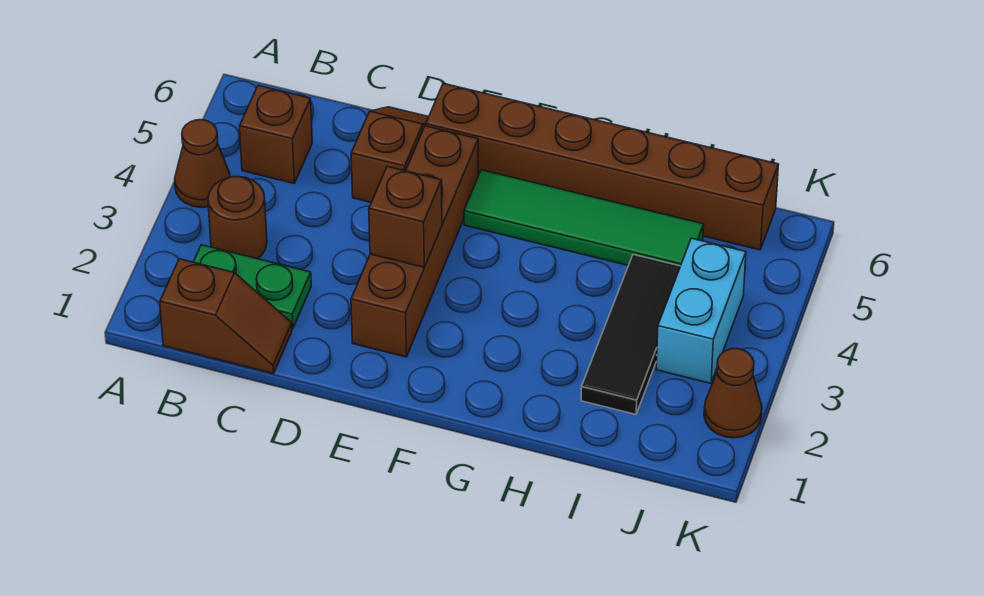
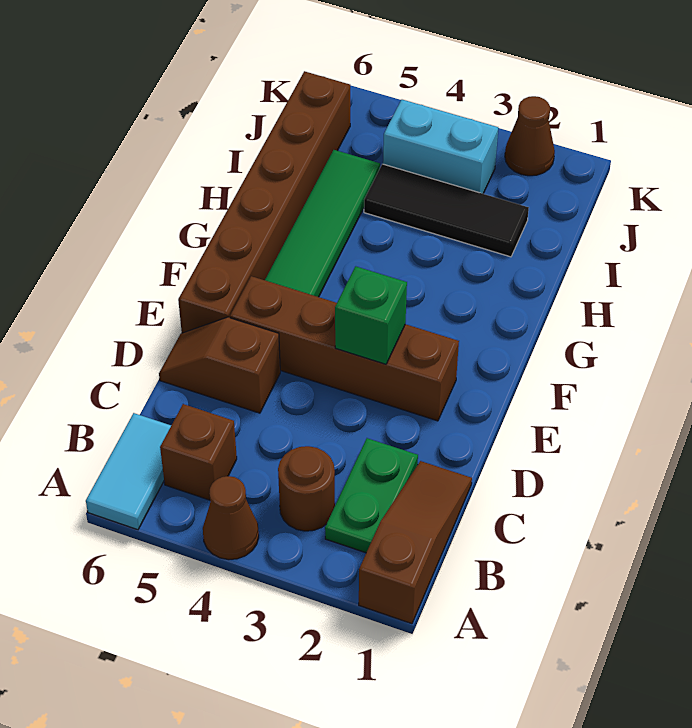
none -> cyan tile A6:B6 level 1
brown slope B1:C1 level 1 top B -> brown slope A1:C1 level 1 top A
brown brick E3 level 2 -> green brick E3 level 2

